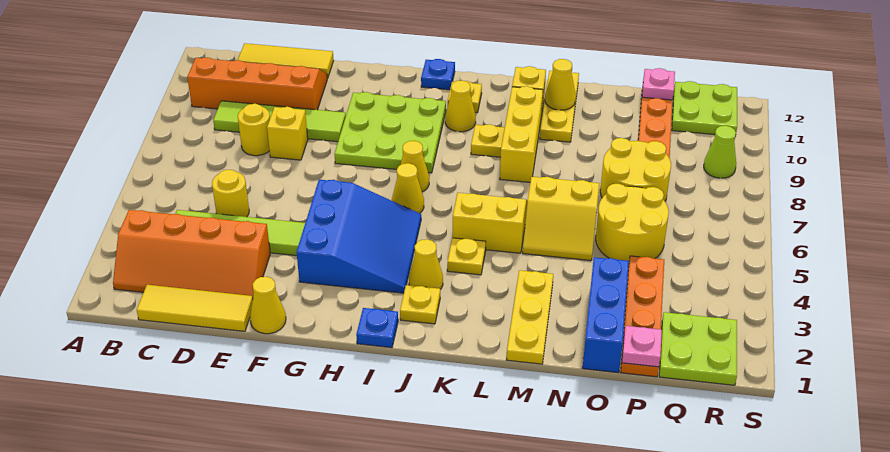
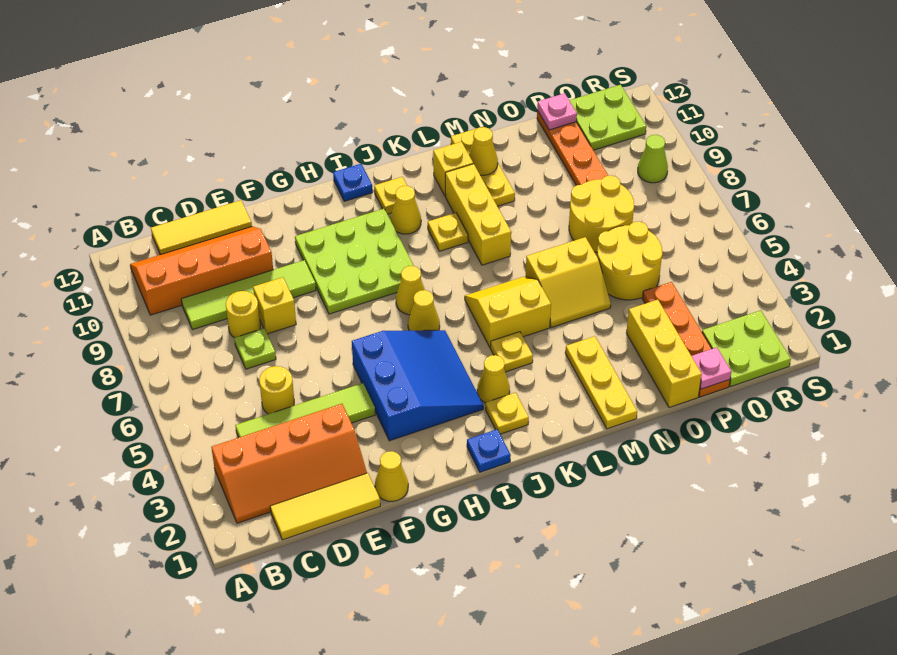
none -> lime plate D7 level 1
blue brick O1:O3 level 1 -> yellow brick O1:O3 level 1

